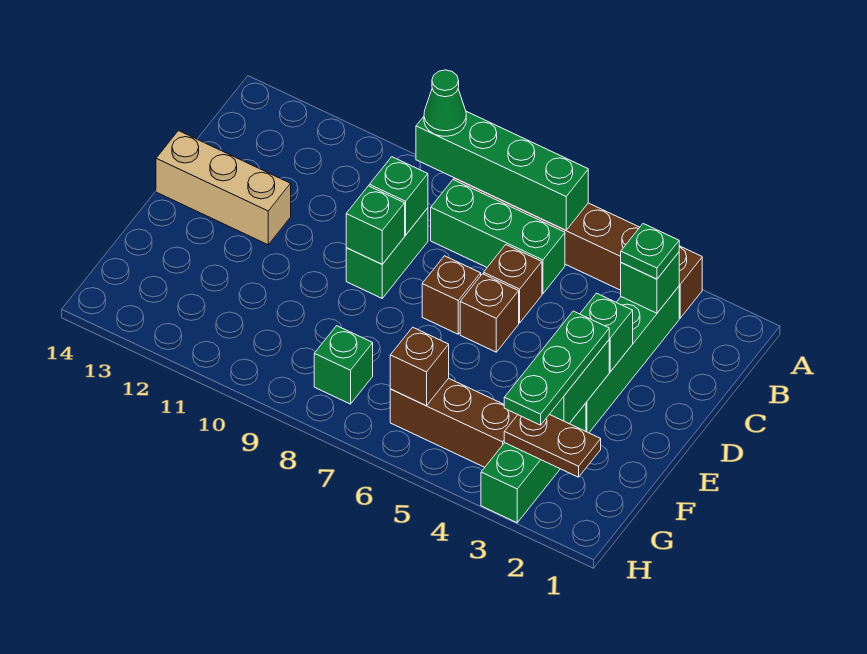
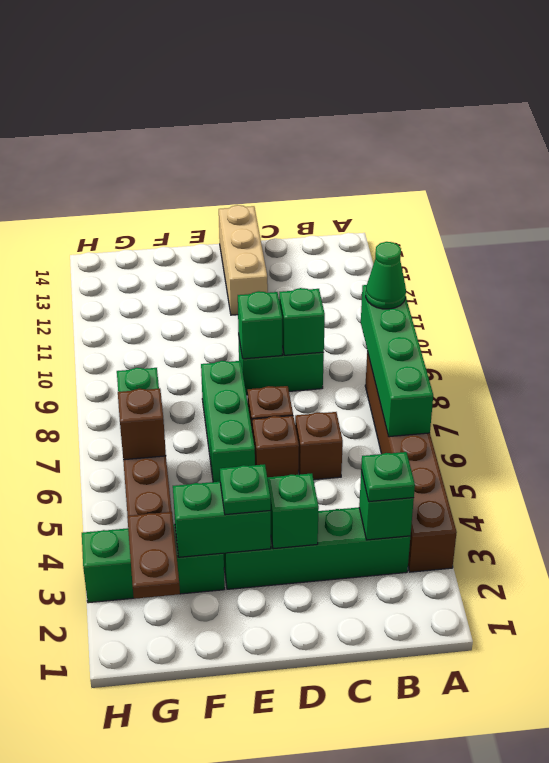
green brick B6:B8 level 1 -> green brick E6:E8 level 1
green plate E3:G3 level 3 -> green plate E3 level 3

